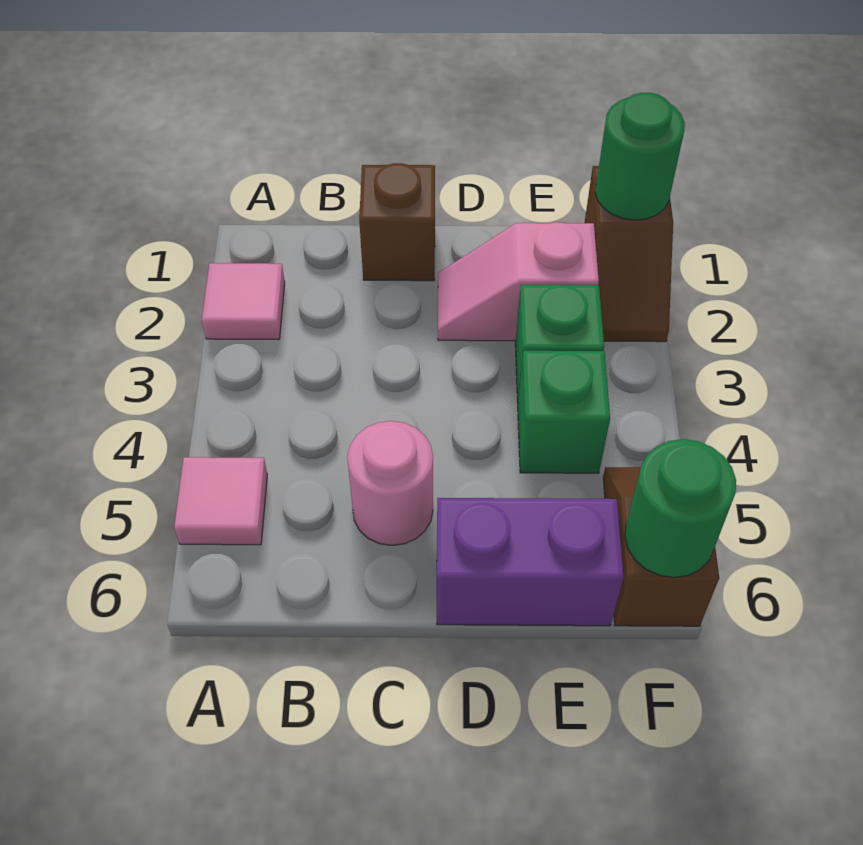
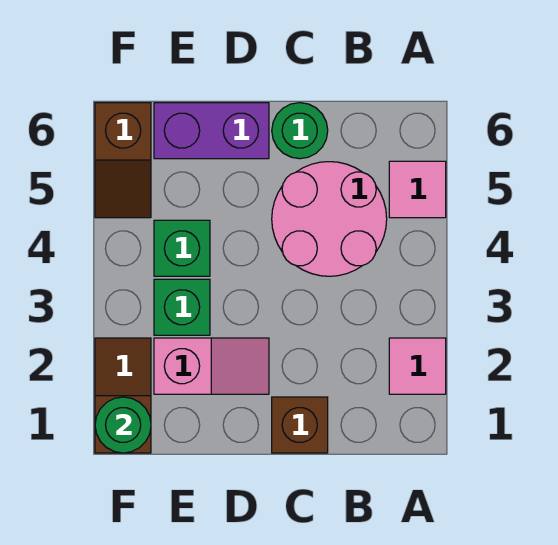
pink round brick C5 level 1 -> pink round brick B4:C5 level 1
green round brick F6 level 2 -> green round brick C6 level 1

